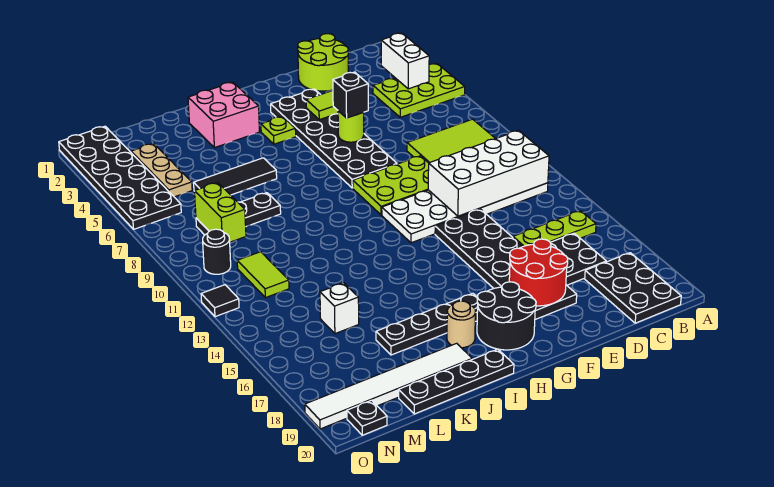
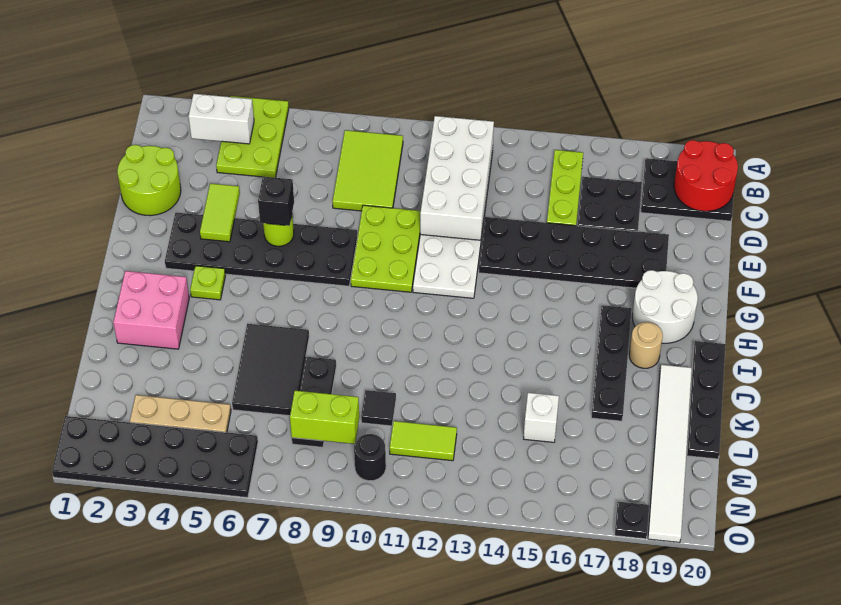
red round brick E17:F18 level 2 -> red round brick B19:C20 level 2
black round brick G18:H19 level 1 -> white round brick G18:H19 level 1
black tile J6:L6 level 1 -> black tile J6:L7 level 1
black plate N20 level 1 -> black plate O18 level 1
black tile O12 level 1 -> black tile L10 level 1

